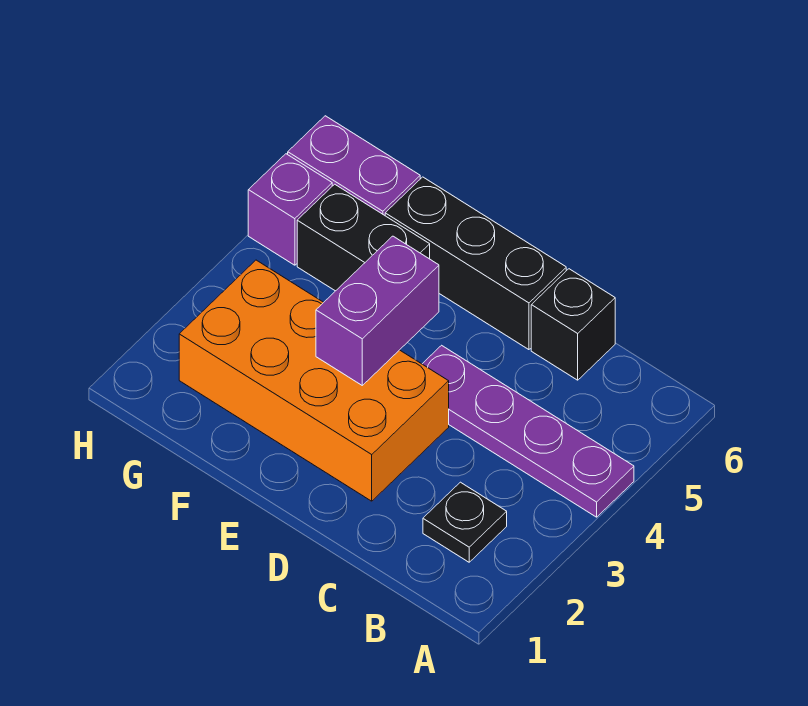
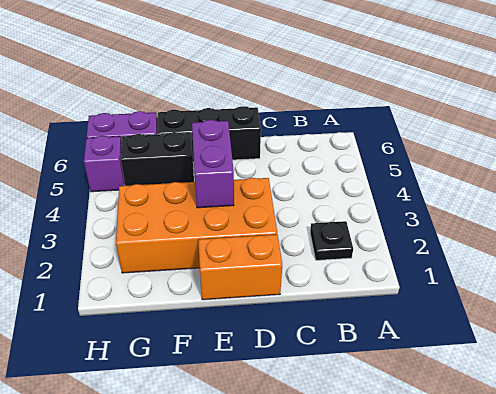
purple plate A4:D4 level 1 -> none
black brick C6 level 1 -> none
none -> orange brick D1:E1 level 1

